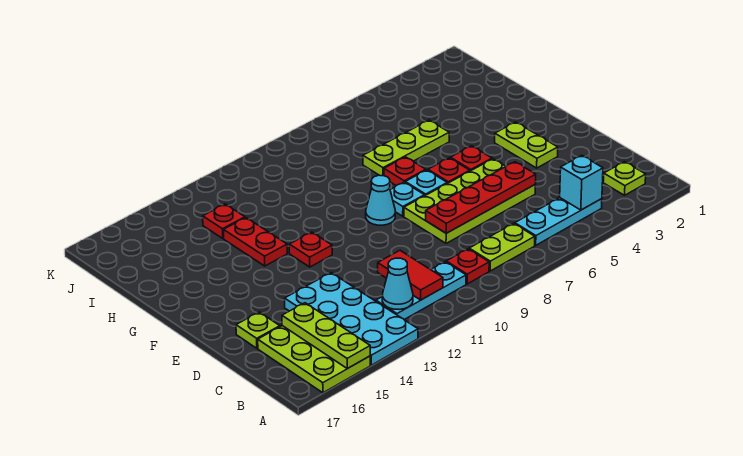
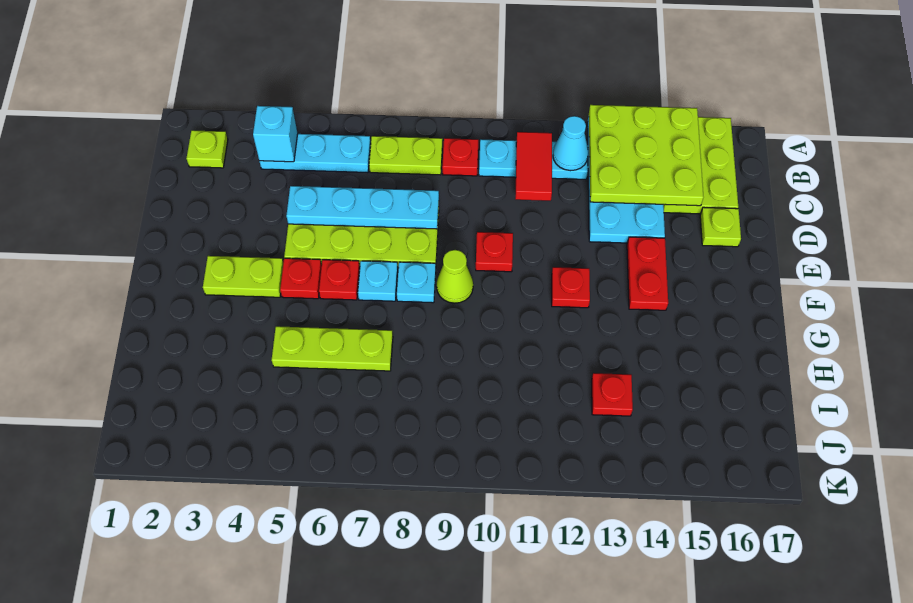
lime plate A15:C15 level 2 -> lime plate A13:C15 level 2
red plate D5:D8 level 2 -> cyan plate D5:D8 level 2
lime plate E3:F3 level 1 -> lime plate F3:F4 level 1
cyan cone F9 level 1 -> lime cone F9 level 1
red plate G7 level 1 -> red plate E10 level 1
red plate G13:H13 level 1 -> red plate E14:F14 level 1

